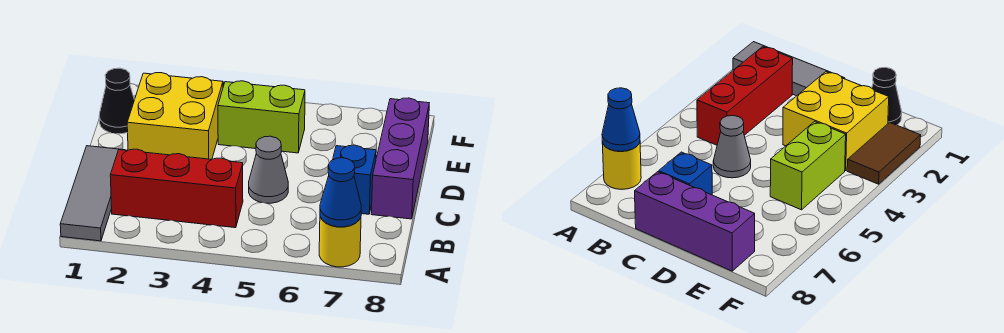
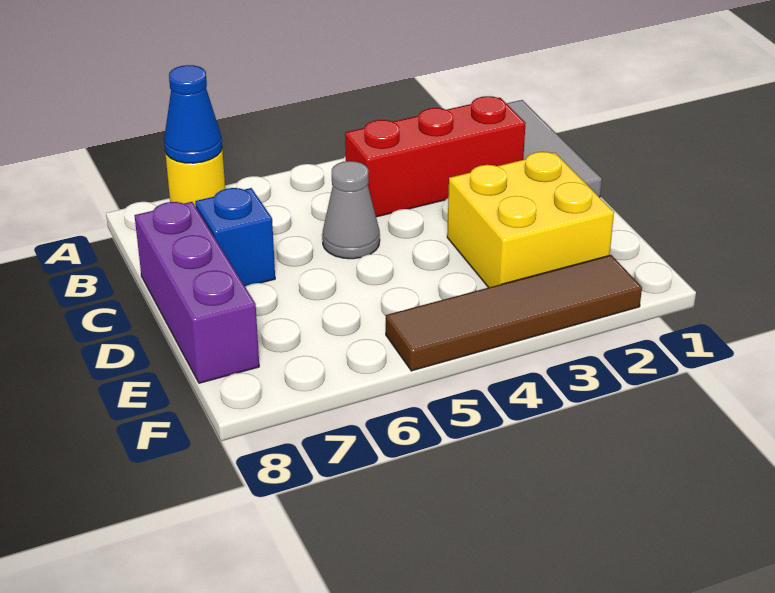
black cone E1 level 1 -> none
lime brick E4:E5 level 1 -> none
brown tile F2:F3 level 1 -> brown tile F2:F5 level 1

